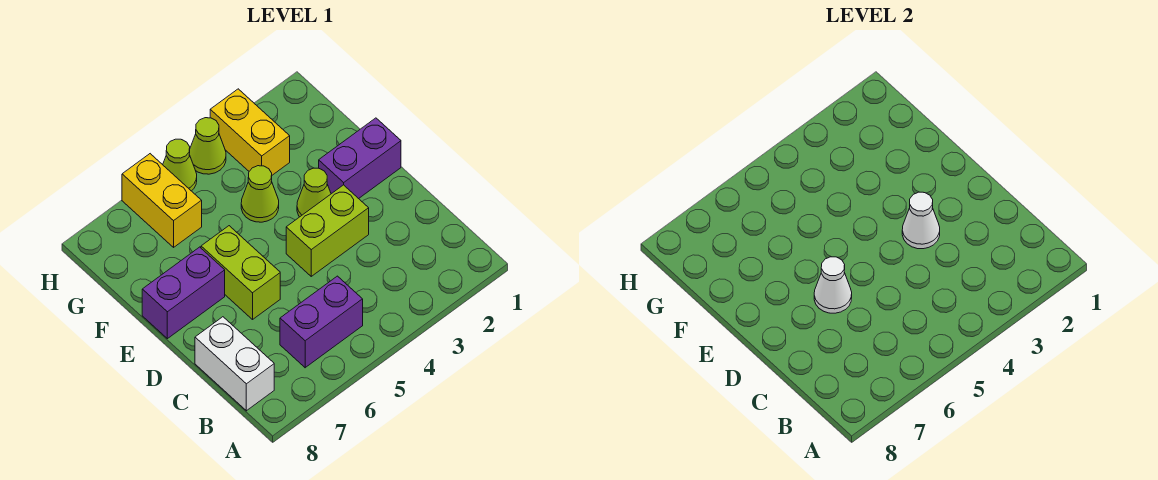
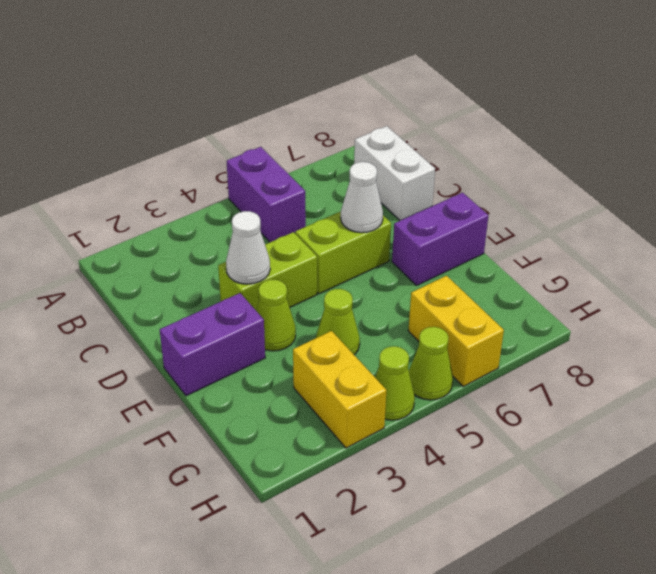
purple brick B5:B6 level 1 -> purple brick A5:B5 level 1
lime brick D6:E6 level 1 -> lime brick D5:D6 level 1

